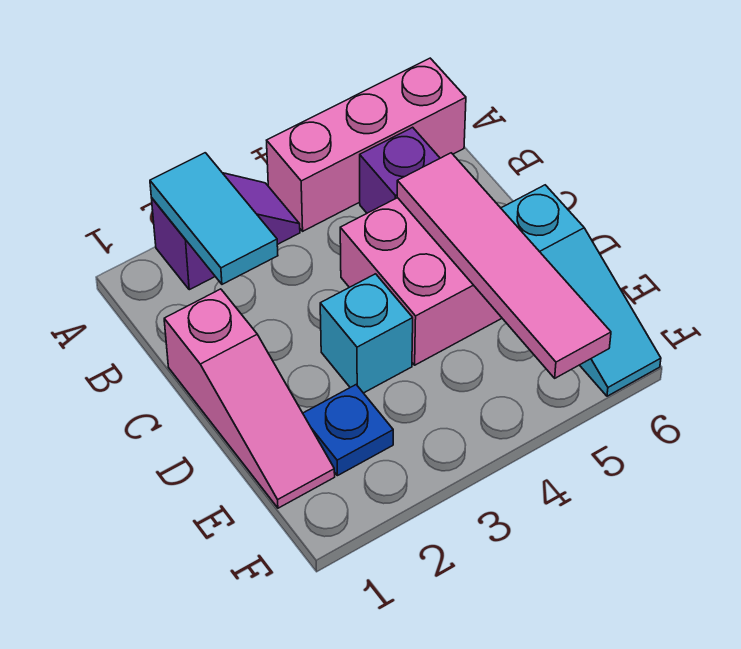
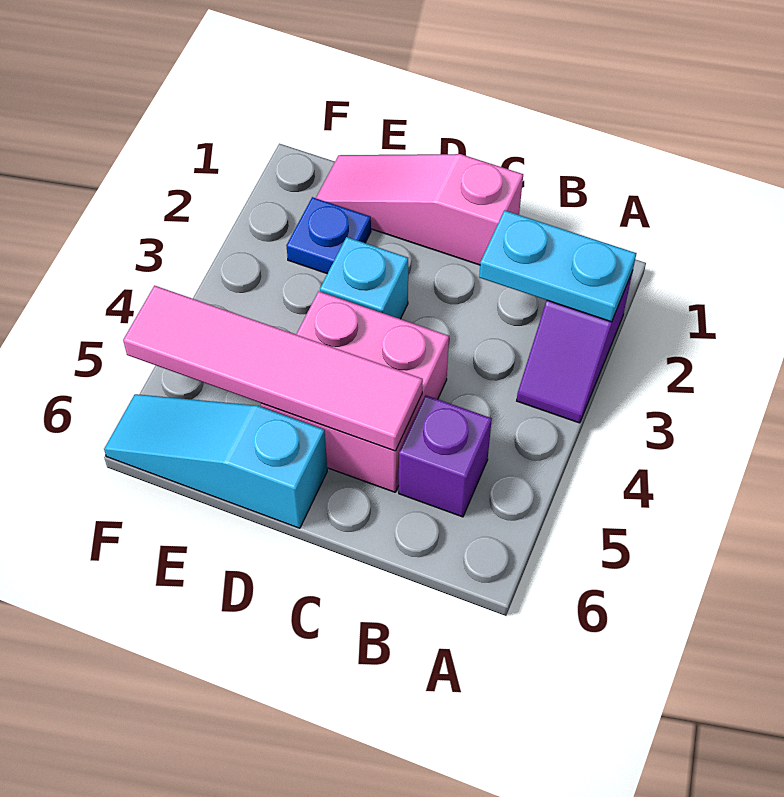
cyan tile A2:B2 level 2 -> cyan plate A2:B2 level 2
pink brick A4:A6 level 1 -> none

